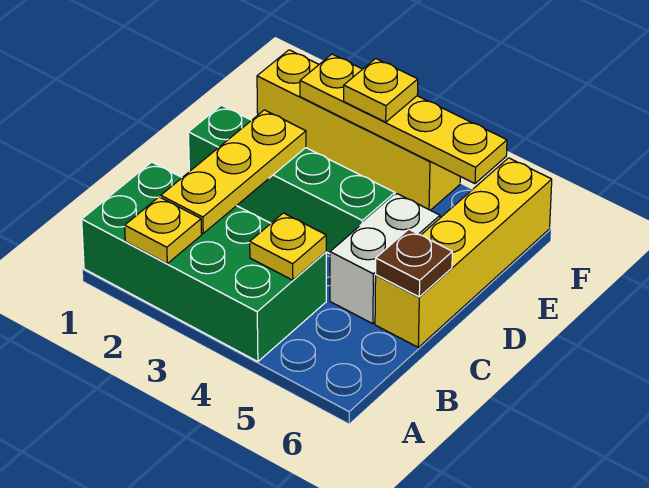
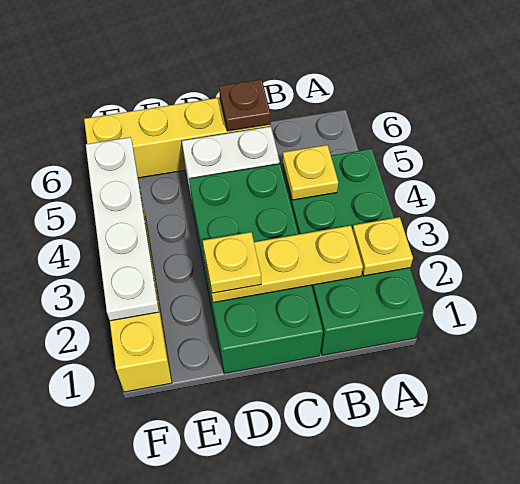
green brick D1:D4 level 1 -> green brick C1:D4 level 1
yellow plate F2:F5 level 2 -> white plate F2:F5 level 2
yellow plate F3 level 3 -> yellow plate D2 level 3

